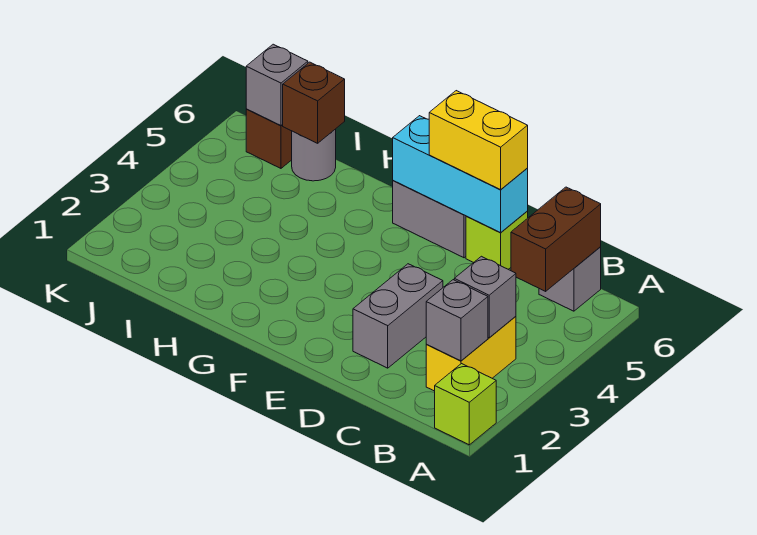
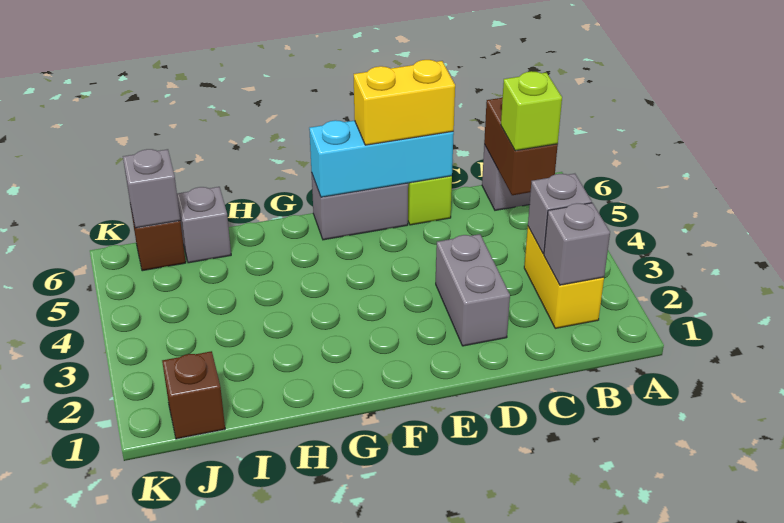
lime brick A1 level 1 -> lime brick B5 level 3
grey round brick I6 level 1 -> grey brick I6 level 1
brown brick I6 level 2 -> brown brick J1 level 1

